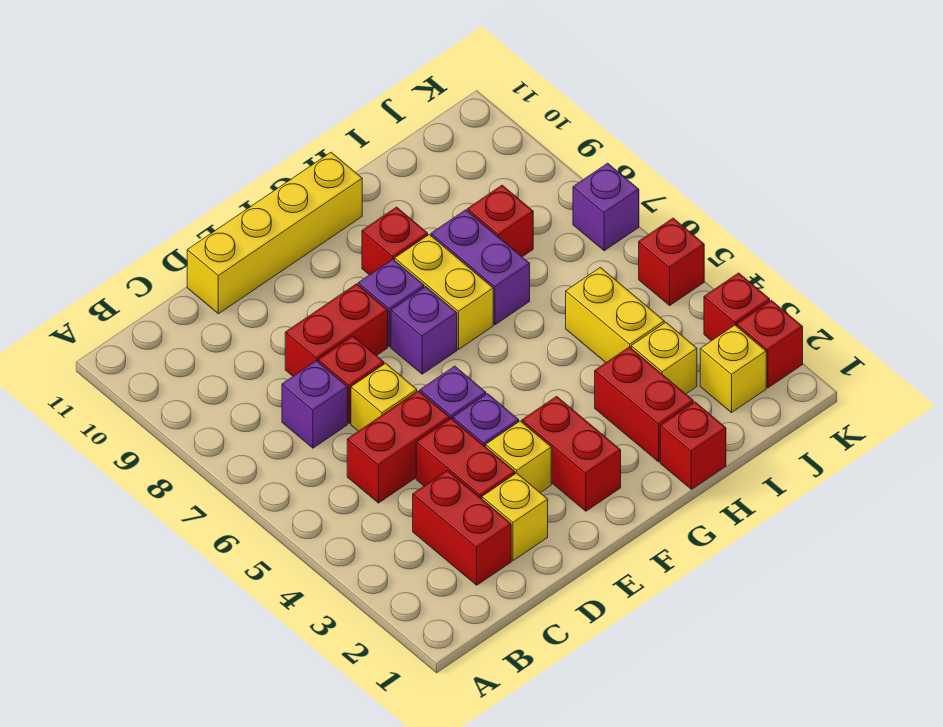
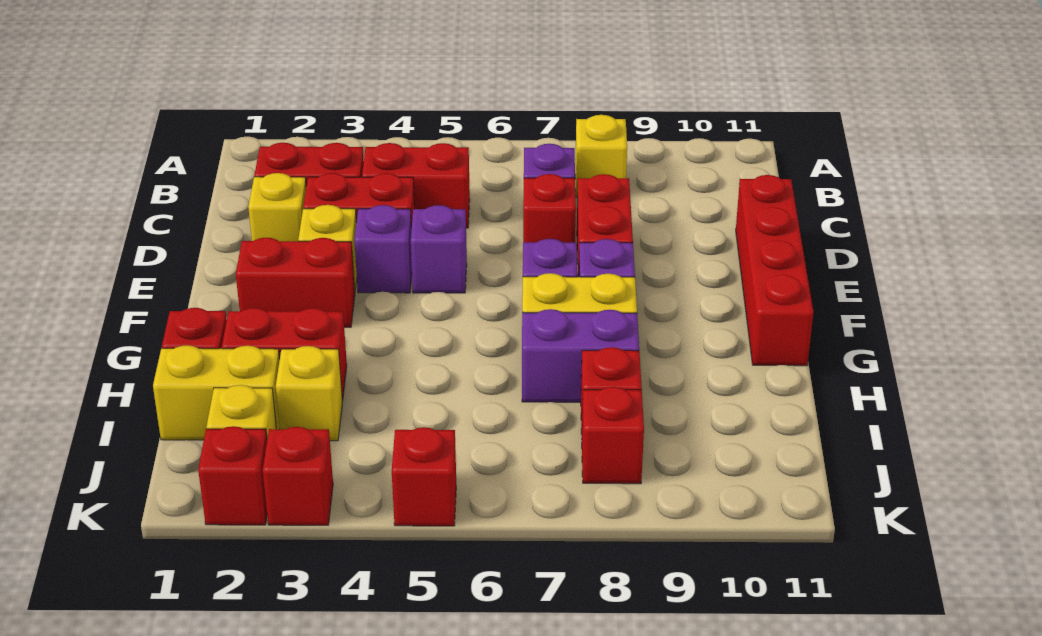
red brick C5:D5 level 1 -> red brick C4:C5 level 1
yellow brick D6 level 1 -> yellow brick B8 level 1
yellow brick D11:G11 level 1 -> red brick D11:G11 level 1
red brick G9 level 1 -> red brick J8 level 1
yellow brick I4:I5 level 1 -> yellow brick I1:I2 level 1
purple brick K7 level 1 -> none

